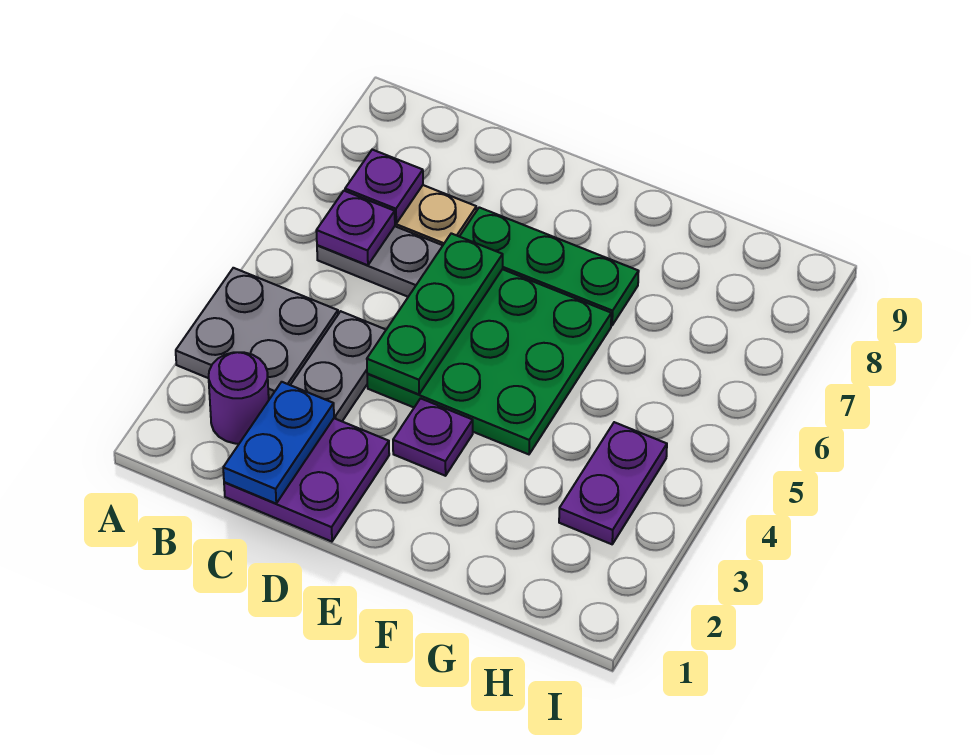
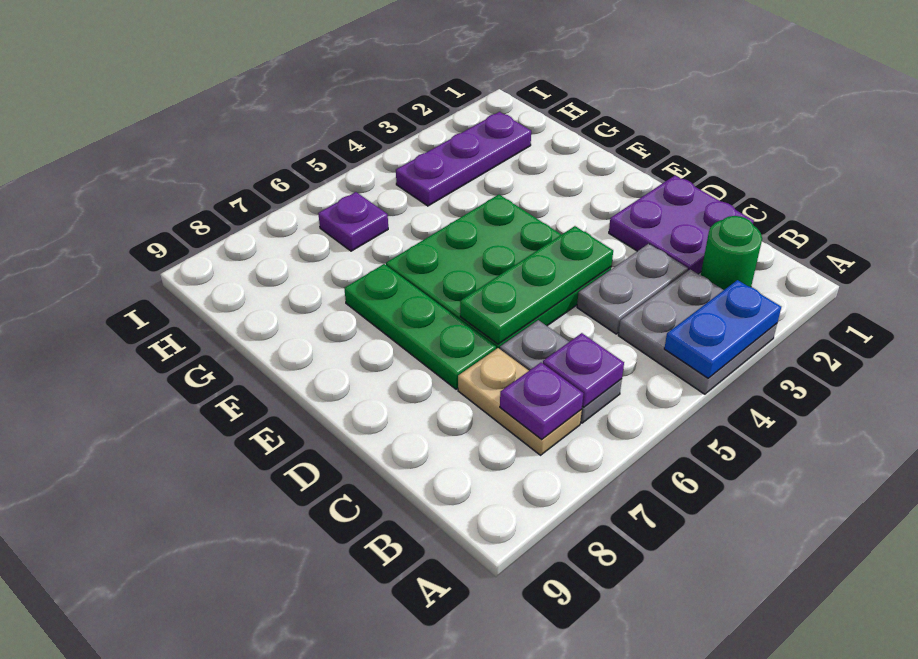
purple round brick B2 level 1 -> green round brick B2 level 1
blue plate C1:C2 level 2 -> blue plate A3:A4 level 2
purple plate E3 level 1 -> purple plate H6 level 1
purple plate H3:H4 level 1 -> purple plate H2:H4 level 1

